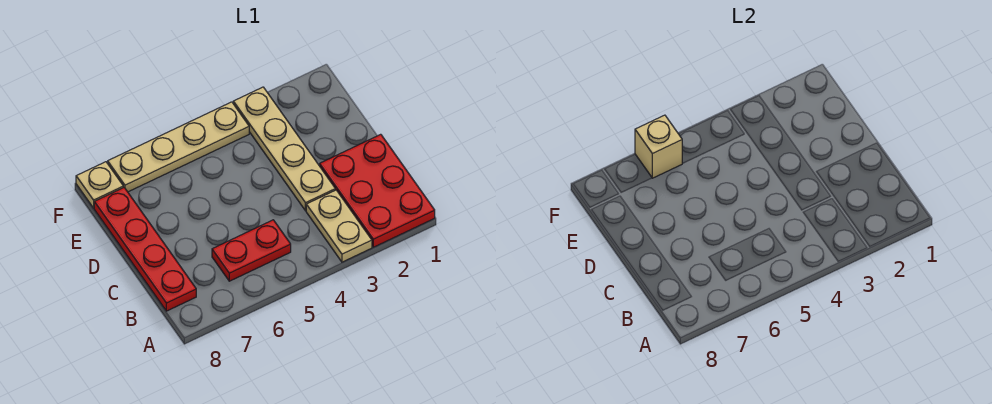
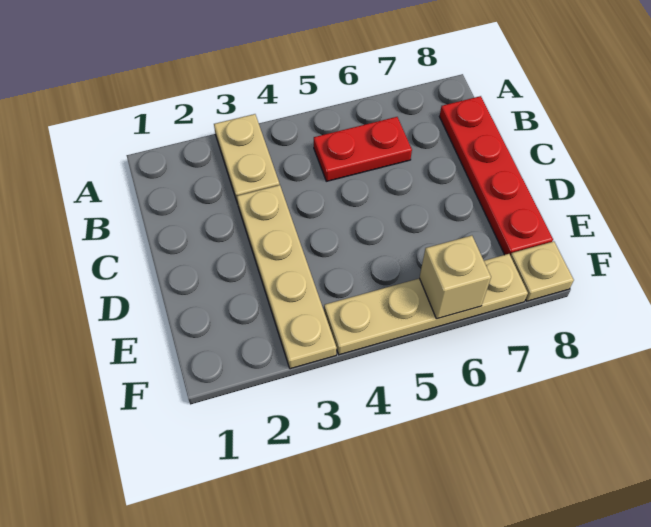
red plate A1:C2 level 1 -> none

